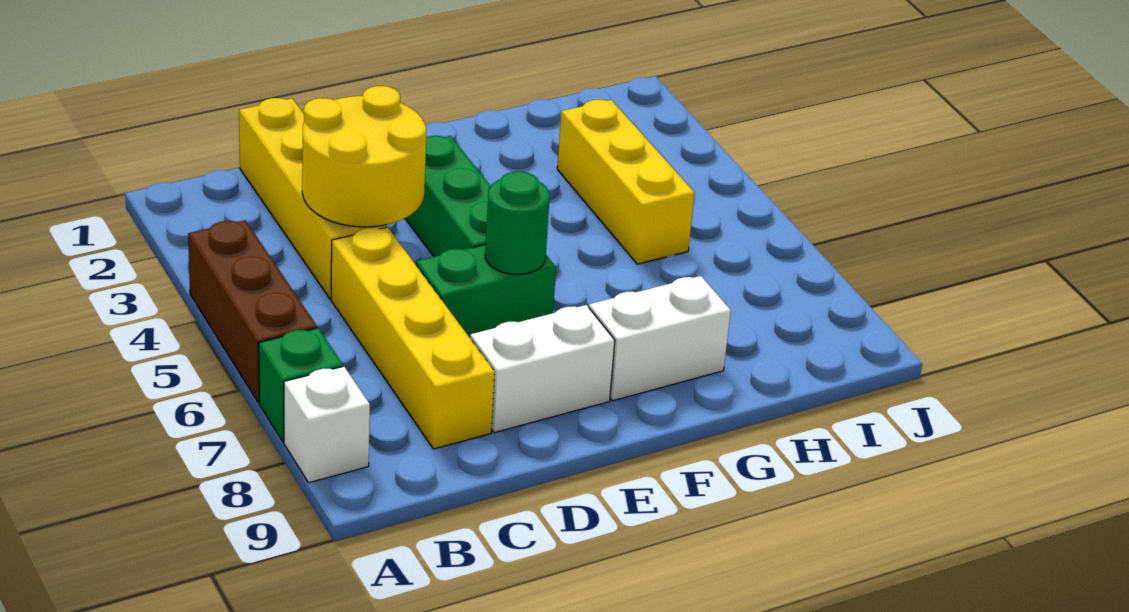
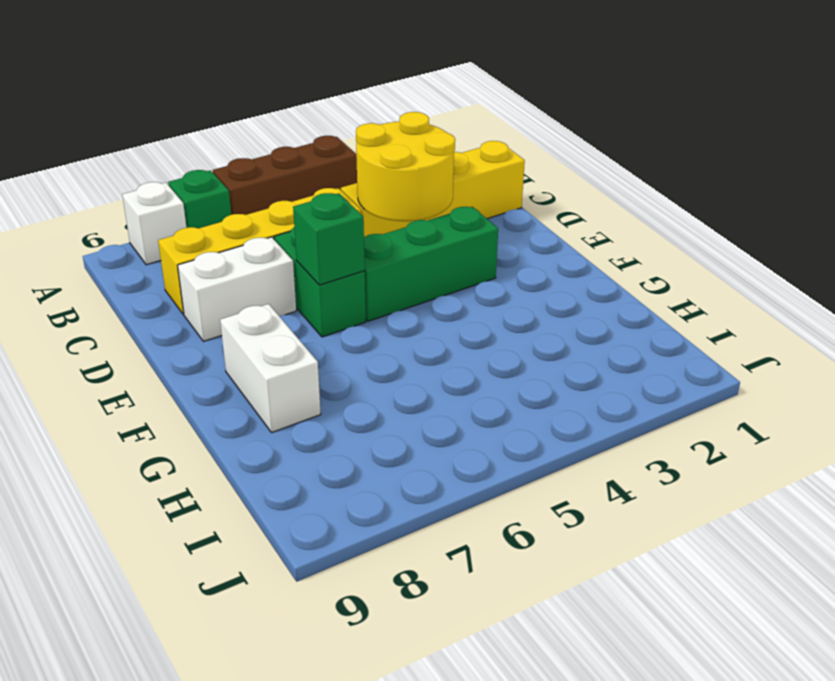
white brick D8:E8 level 1 -> white brick D7:D8 level 1
green round brick E6 level 2 -> green brick E6 level 2
yellow brick H3:H5 level 1 -> none

